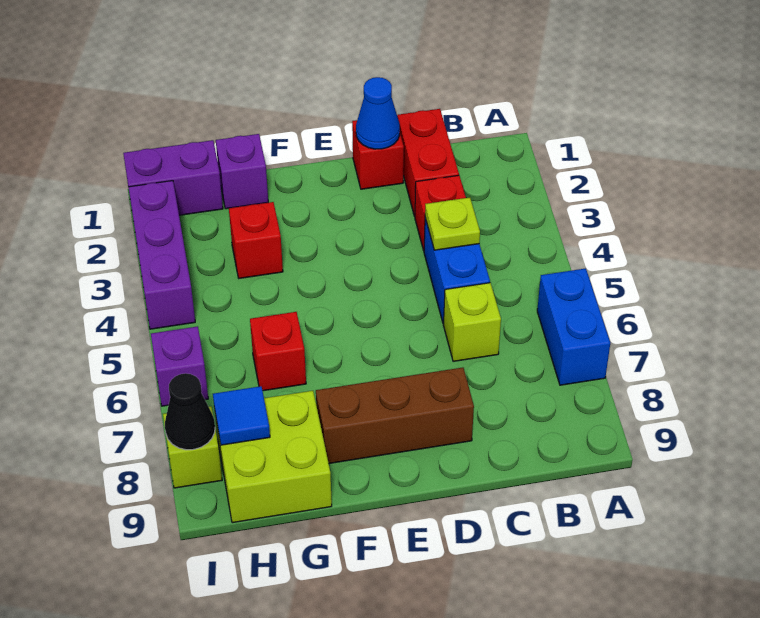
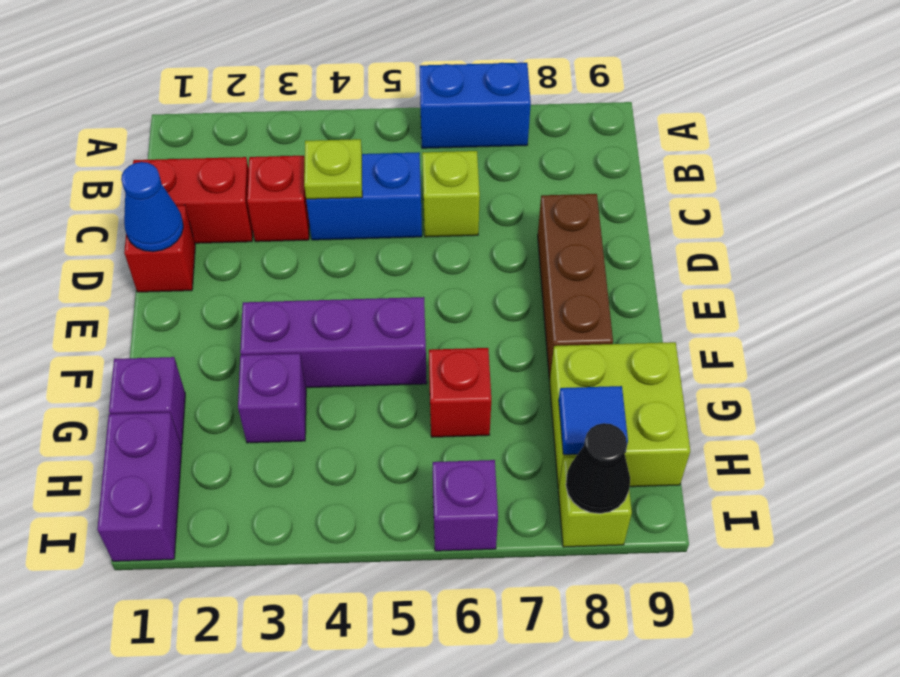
red brick G3 level 1 -> purple brick G3 level 1
purple brick I2:I4 level 1 -> purple brick F3:F5 level 1

